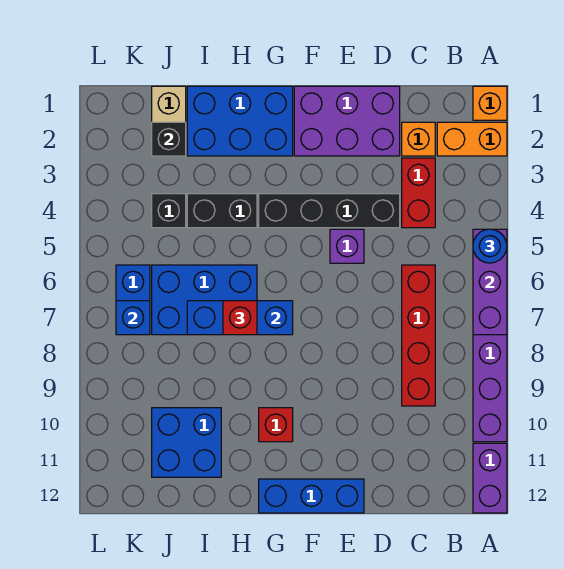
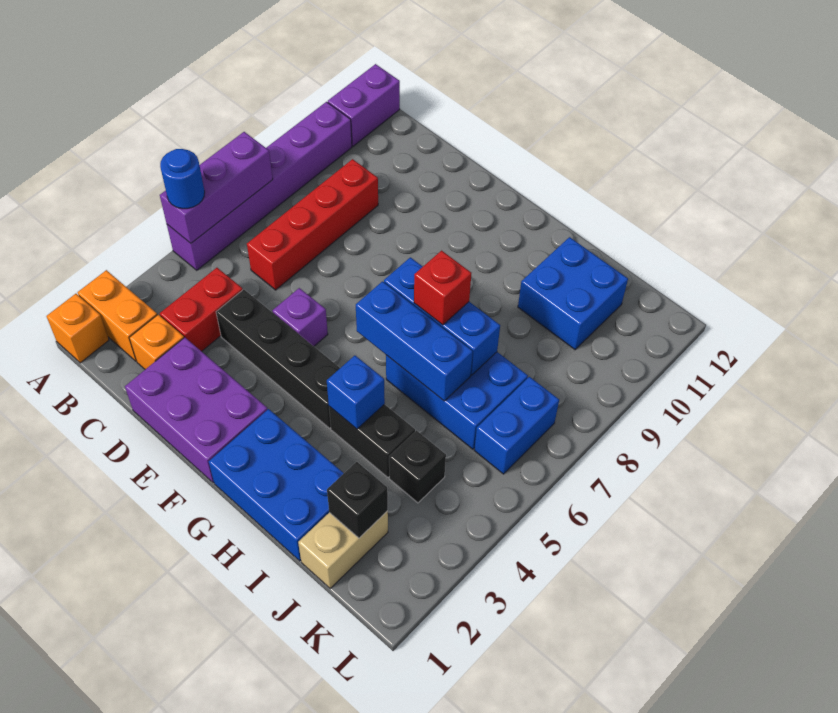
blue brick E12:G12 level 1 -> blue brick G6:I6 level 2
red brick G10 level 1 -> none
blue brick K7 level 2 -> blue brick H4 level 2

